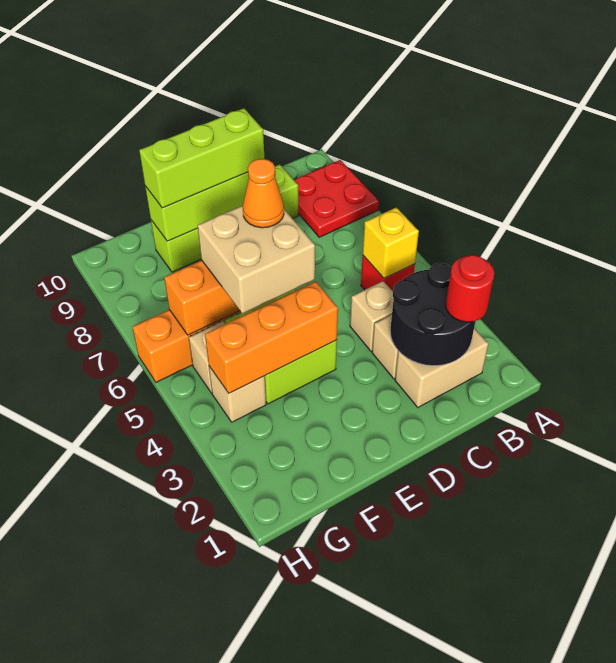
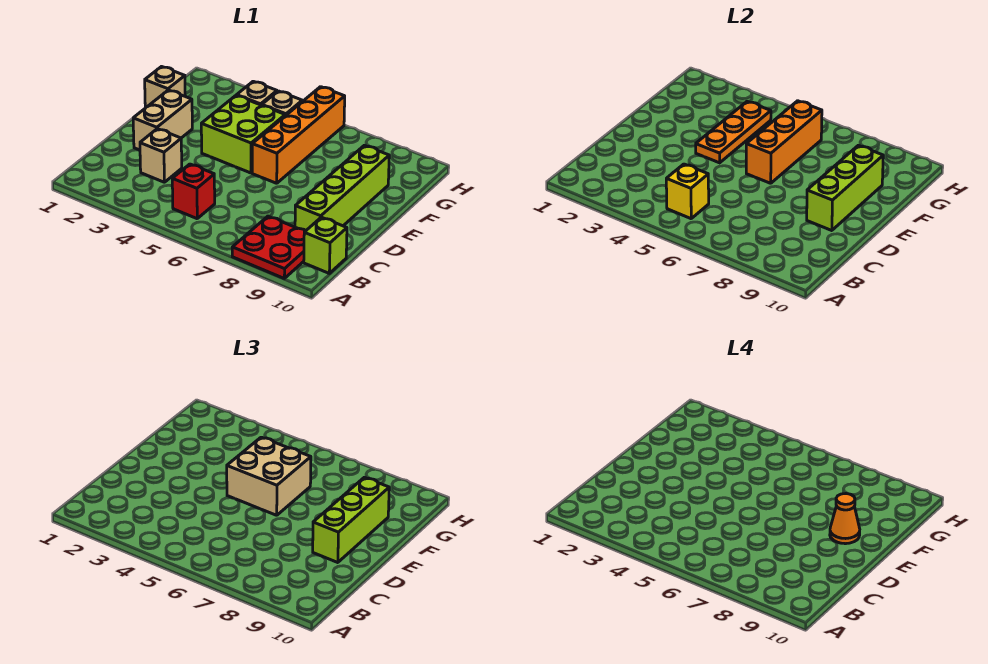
tan brick B2:C2 level 1 -> tan brick D2:E2 level 1
black round brick B2:C3 level 2 -> none
red round brick B2 level 3 -> none
none -> lime brick B10 level 1
tan brick C4 level 1 -> tan brick F1 level 1
orange brick E4:G4 level 2 -> orange plate E4:G4 level 2
orange cone E6 level 4 -> orange cone E9 level 4

